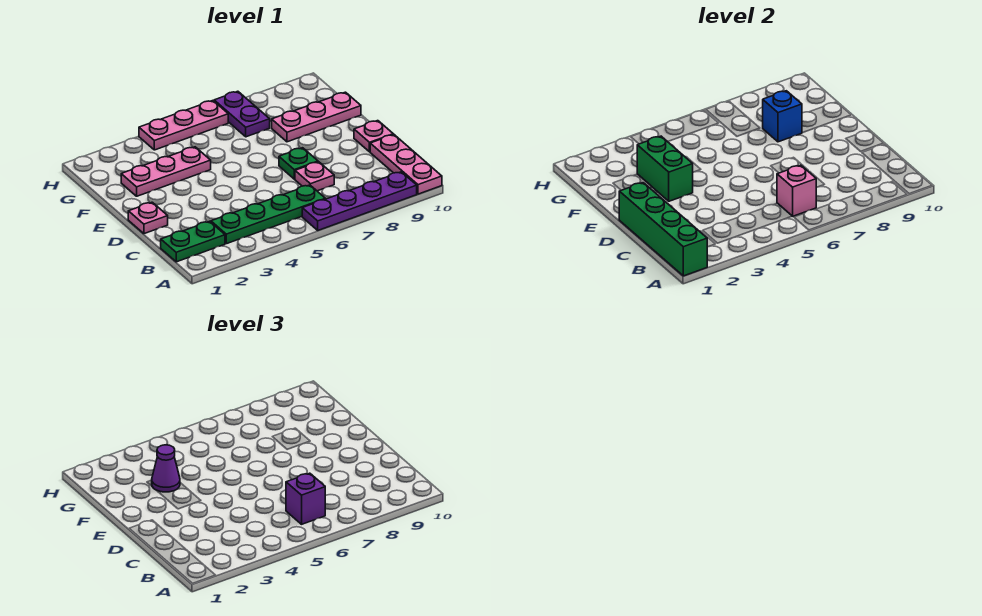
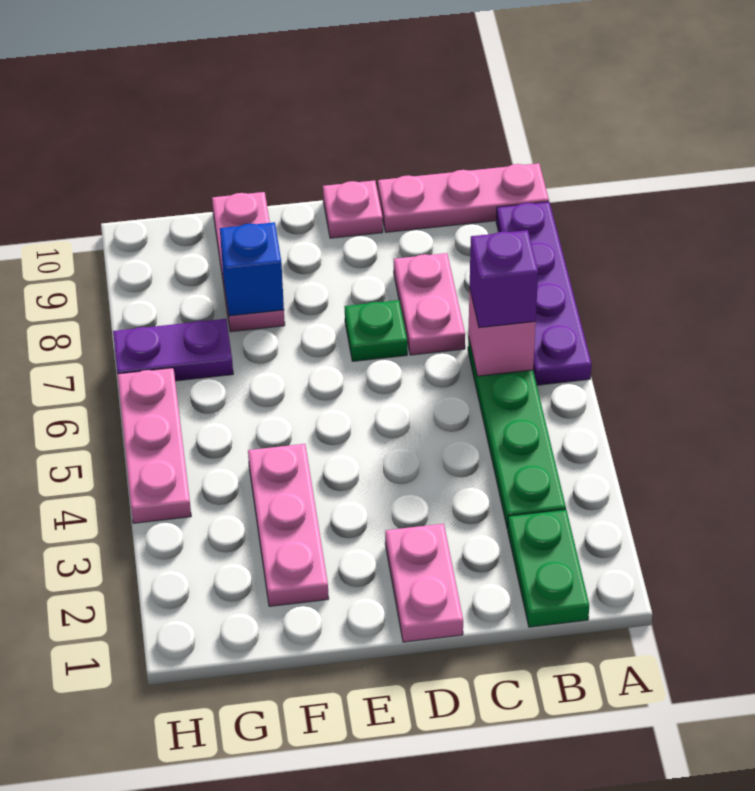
green brick A1:D1 level 2 -> none
pink plate C7 level 1 -> pink plate C7:C8 level 1
pink plate D1 level 1 -> pink plate D1:D2 level 1
green brick E3:F3 level 2 -> none
purple cone F3 level 3 -> none

